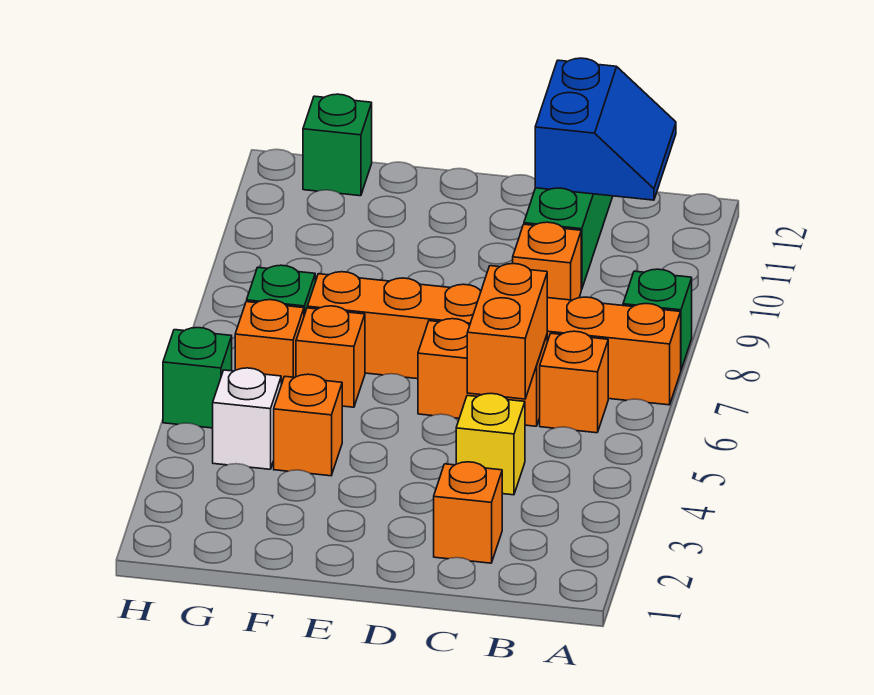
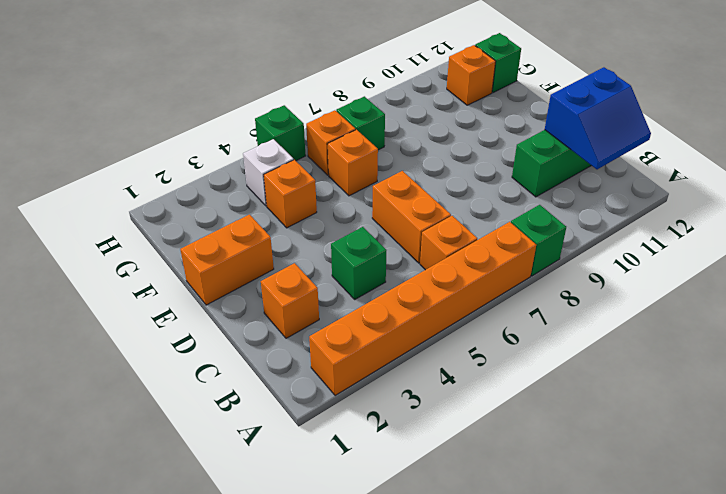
orange brick A7:F7 level 1 -> orange brick A2:A7 level 1
yellow brick C4 level 1 -> green brick C4 level 1
orange brick C5:C6 level 2 -> orange brick E1:E2 level 1
orange brick C9 level 1 -> orange brick G11 level 1

